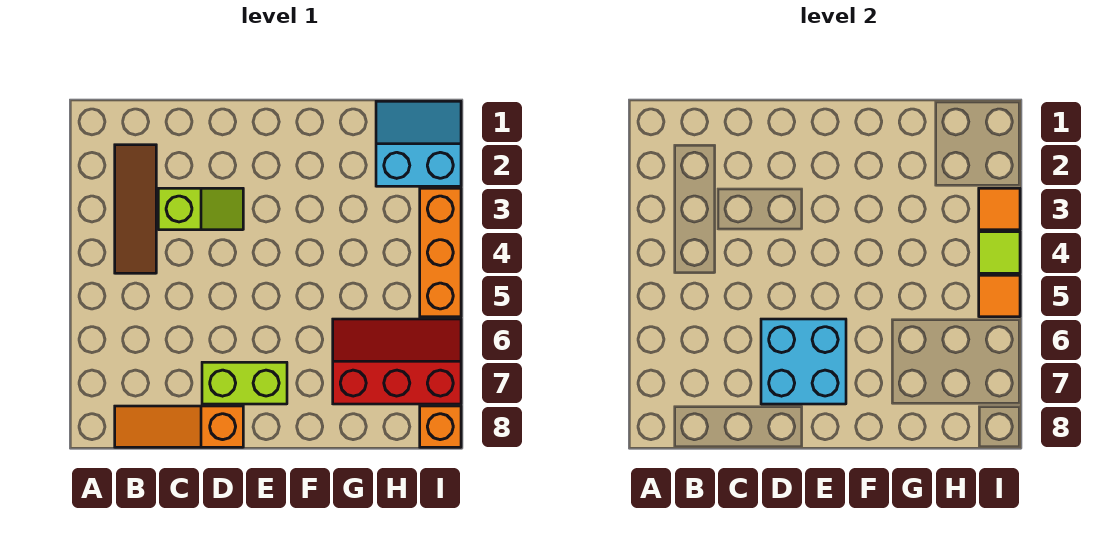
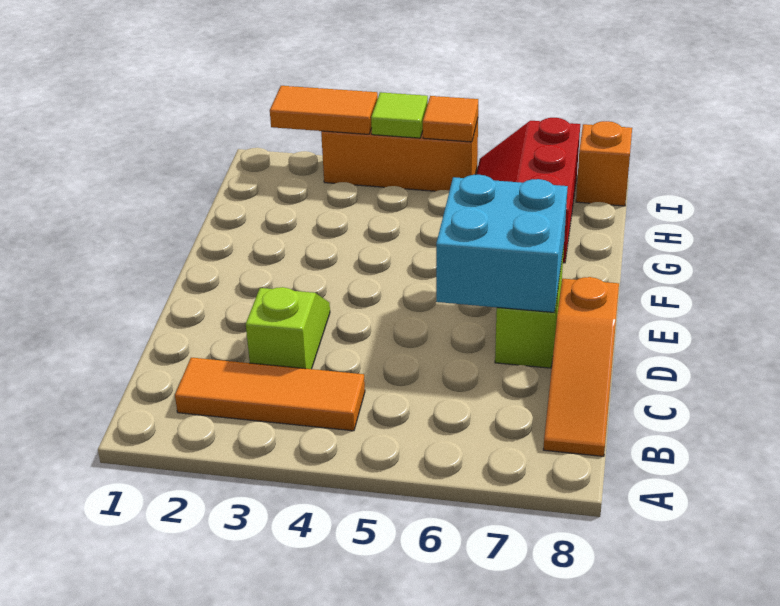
brown tile B2:B4 level 1 -> orange tile B2:B4 level 1
cyan slope H1:I2 level 1 top 2 -> none
orange tile I3 level 2 -> orange tile I2:I3 level 2

